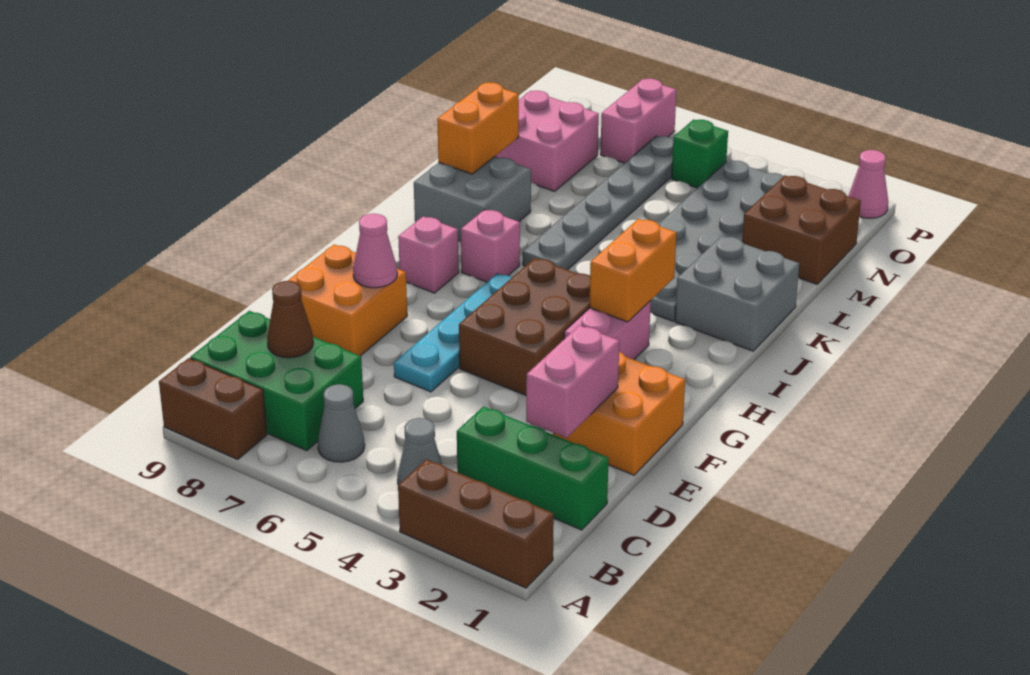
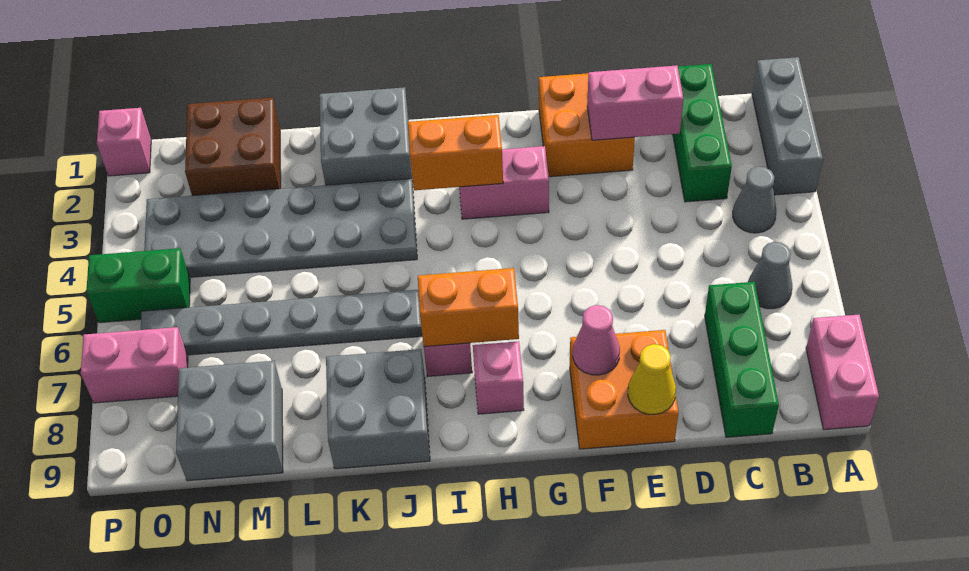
brown brick A1:A3 level 1 -> grey brick A1:A3 level 1
brown brick A8:A9 level 1 -> pink brick A8:A9 level 1
green brick B7:C9 level 1 -> green brick C7:C9 level 1
brown cone C8 level 2 -> none
cyan plate E6:H6 level 1 -> none
none -> yellow cone E9 level 2
brown brick F4:H5 level 1 -> none
orange brick K9:L9 level 2 -> orange brick H7:I7 level 2
pink brick M8:N9 level 1 -> grey brick M8:N9 level 1
green brick O5 level 1 -> green brick O5:P5 level 1
pink cone P1 level 1 -> pink brick P1 level 1

